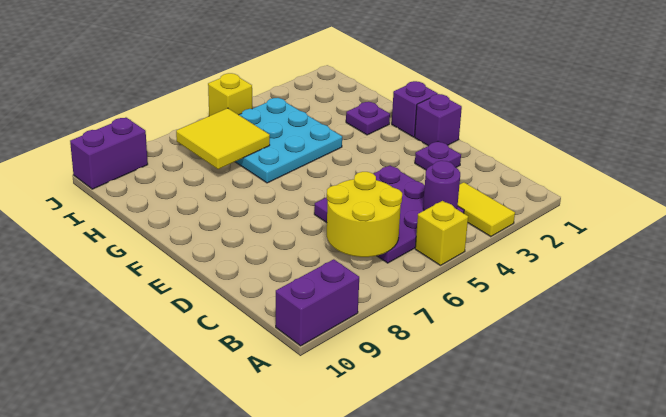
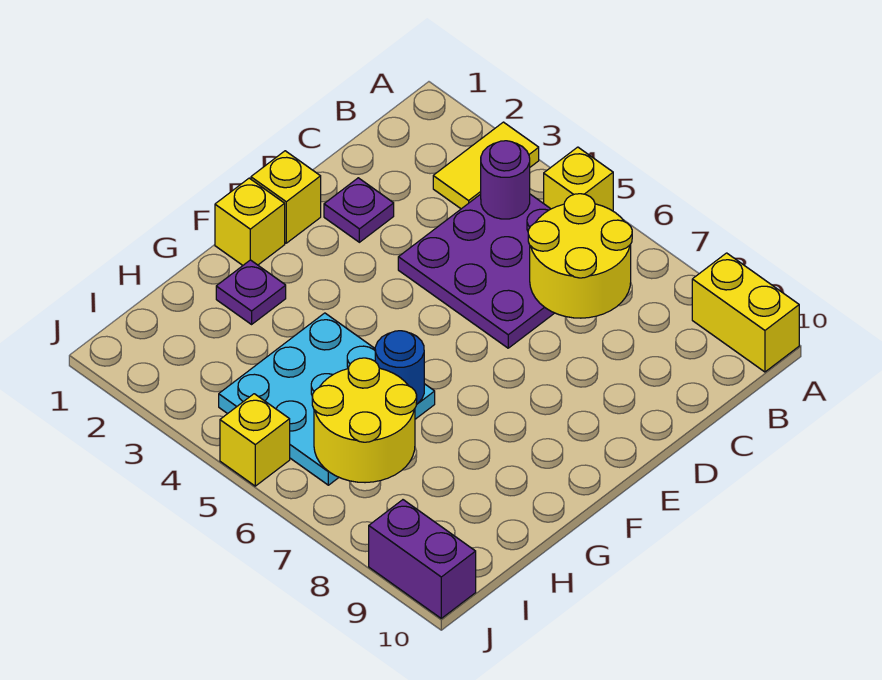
purple brick A9:A10 level 1 -> yellow brick A9:A10 level 1
purple brick E1 level 1 -> yellow brick E1 level 1
purple brick F1 level 1 -> yellow brick F1 level 1
none -> blue round brick G6 level 2
yellow tile H6:I7 level 2 -> yellow round brick H6:I7 level 2

